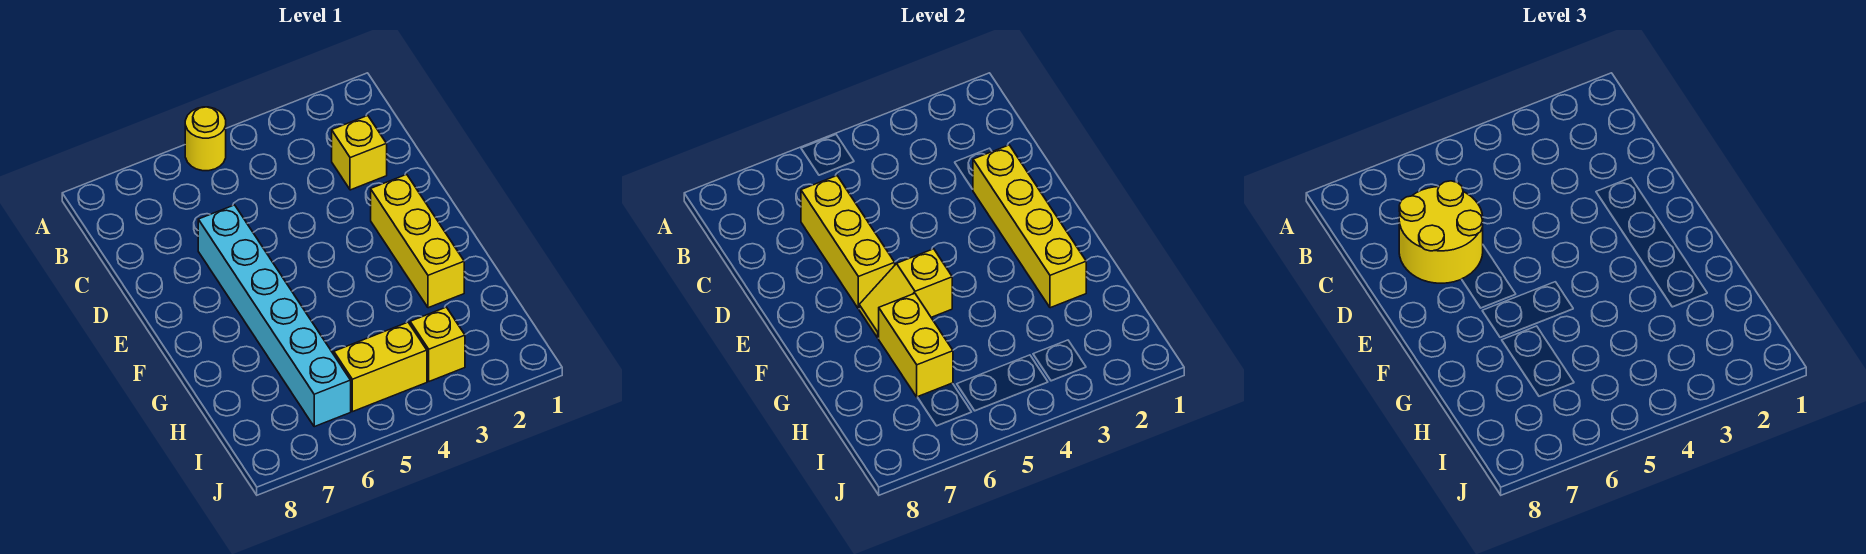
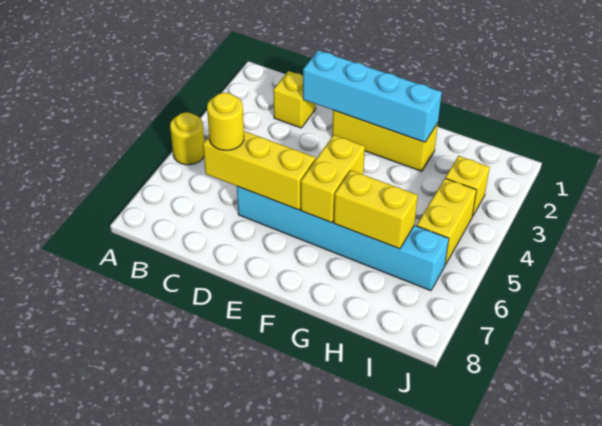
yellow round brick C6:D7 level 3 -> yellow round brick C6 level 3
yellow brick D2:G2 level 2 -> cyan brick D2:G2 level 2
yellow slope F5:F6 level 2 top 5 -> yellow brick F5:F6 level 2

